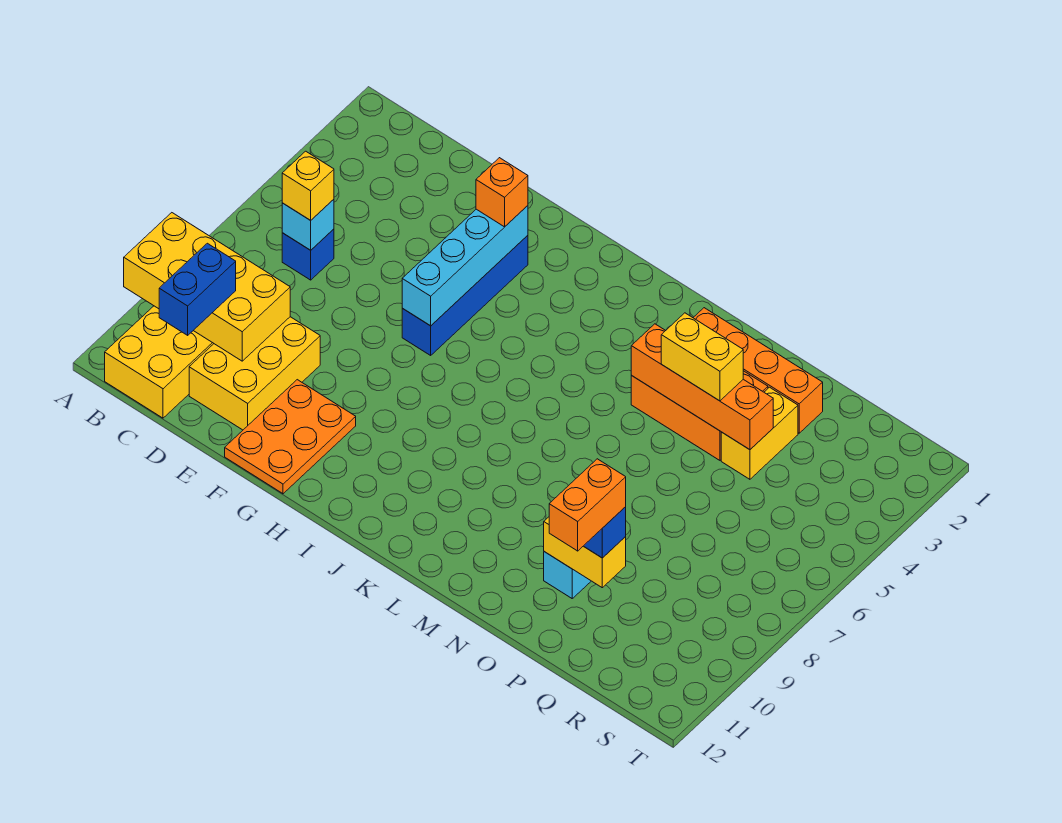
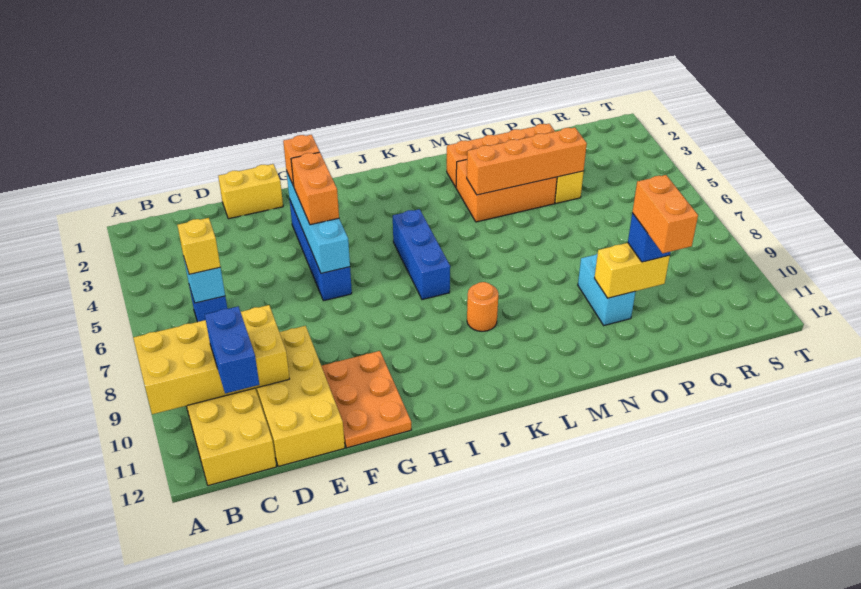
yellow brick D9:E11 level 1 -> yellow brick D9:E12 level 1
none -> orange brick G4:G5 level 3
none -> blue brick J5:J7 level 1
none -> orange round brick K9 level 1
yellow brick N4:O4 level 3 -> yellow brick E1:F1 level 1

